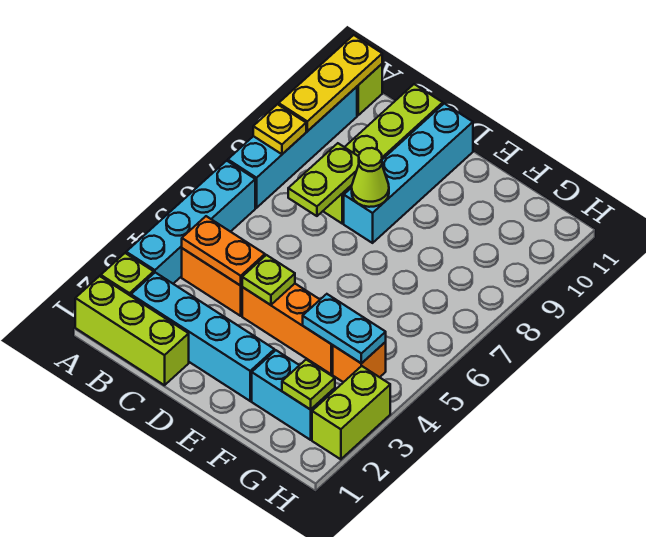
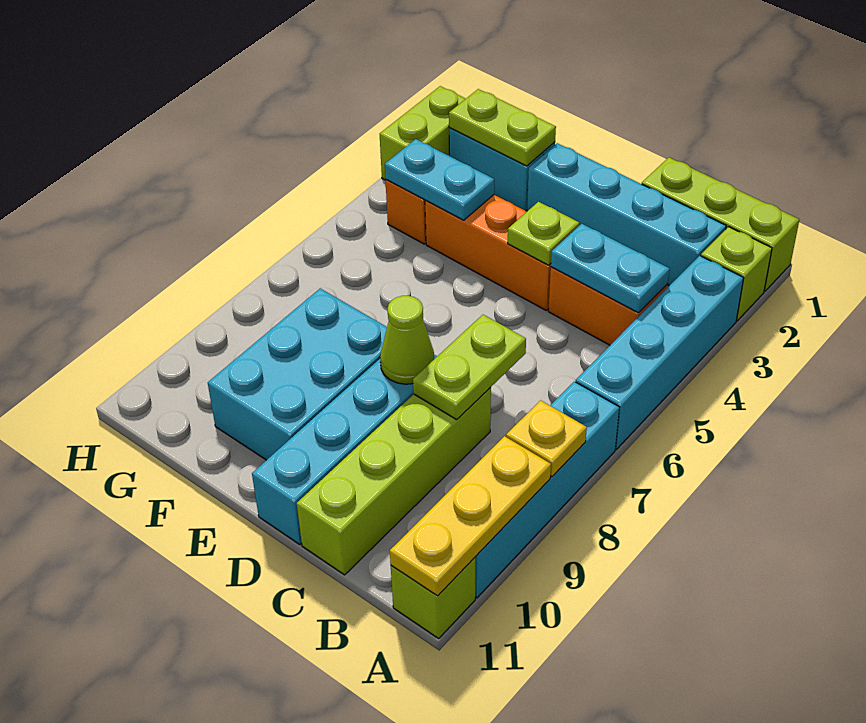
orange plate B4:C4 level 2 -> cyan plate B4:C4 level 2
none -> cyan brick E8:F10 level 1
lime plate G2 level 2 -> lime plate F2:G2 level 2

